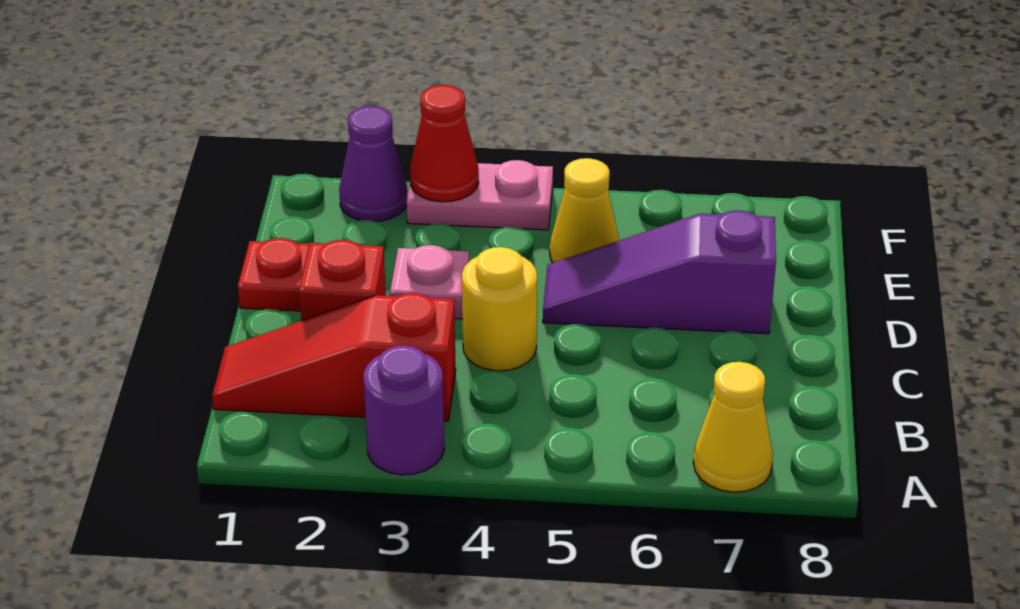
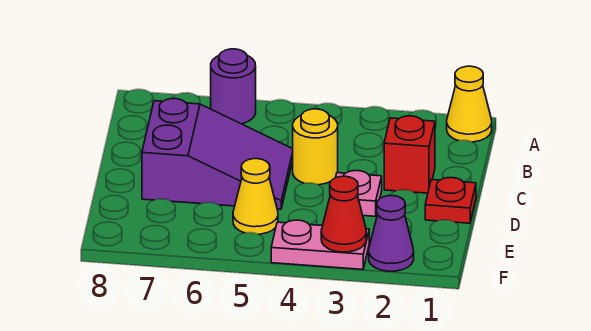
purple round brick A3 level 1 -> purple round brick A6 level 1
yellow cone A7 level 1 -> yellow cone A1 level 1
red slope B1:B3 level 1 top 3 -> none
purple slope D5:D7 level 1 top 7 -> purple slope C5:D7 level 1 top 7

